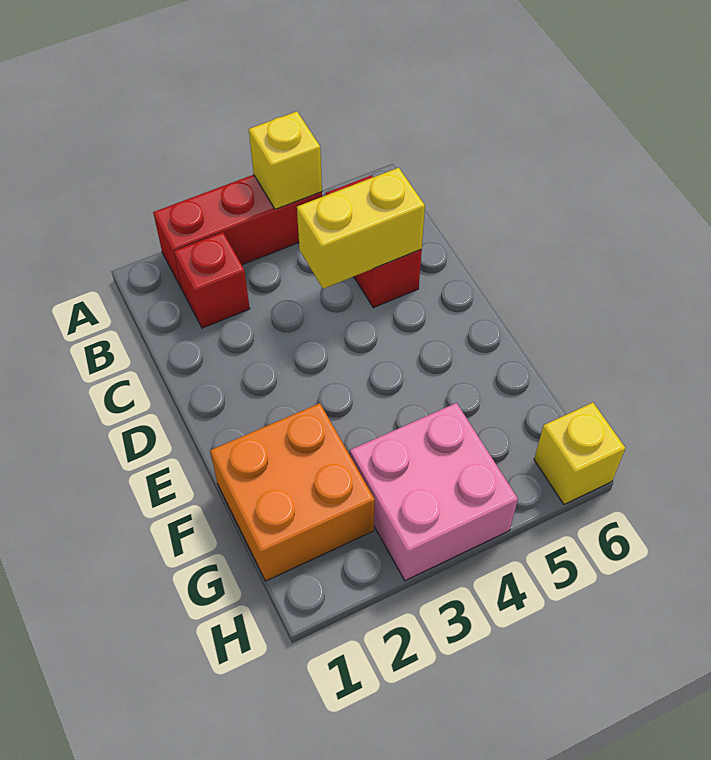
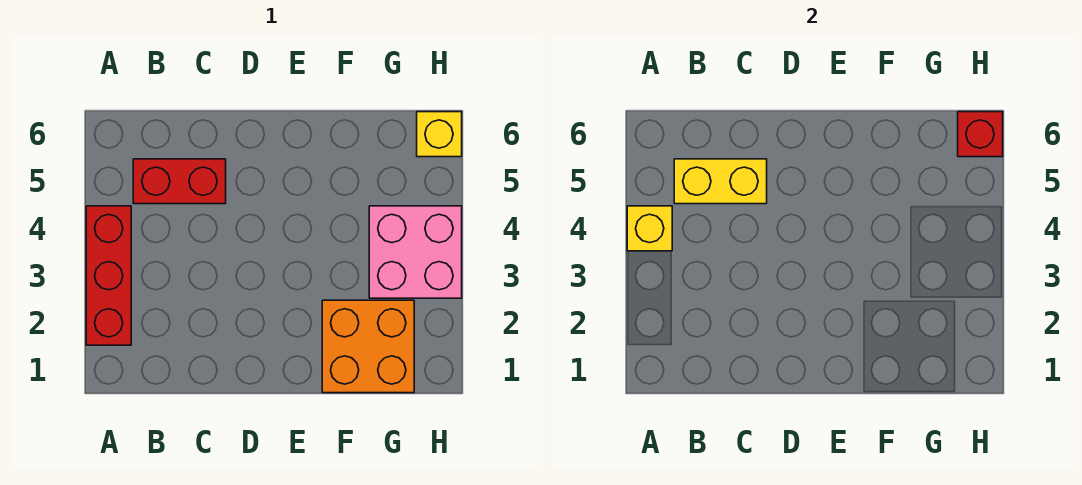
red brick B2 level 1 -> red brick H6 level 2
yellow brick C4:C5 level 2 -> yellow brick B5:C5 level 2

